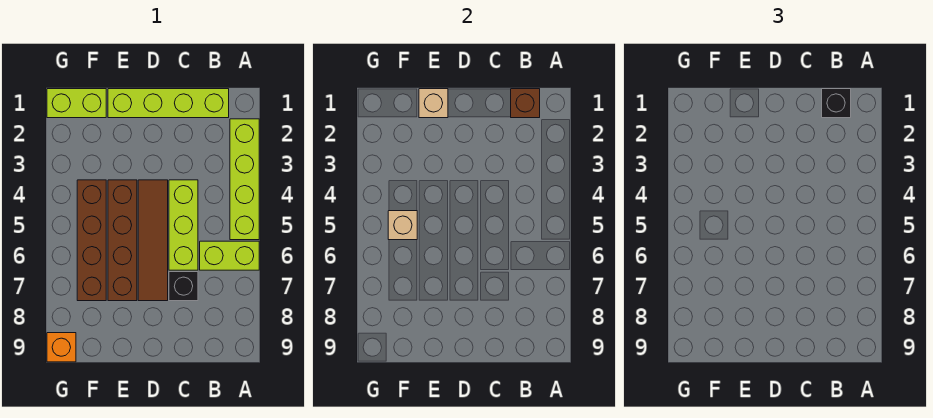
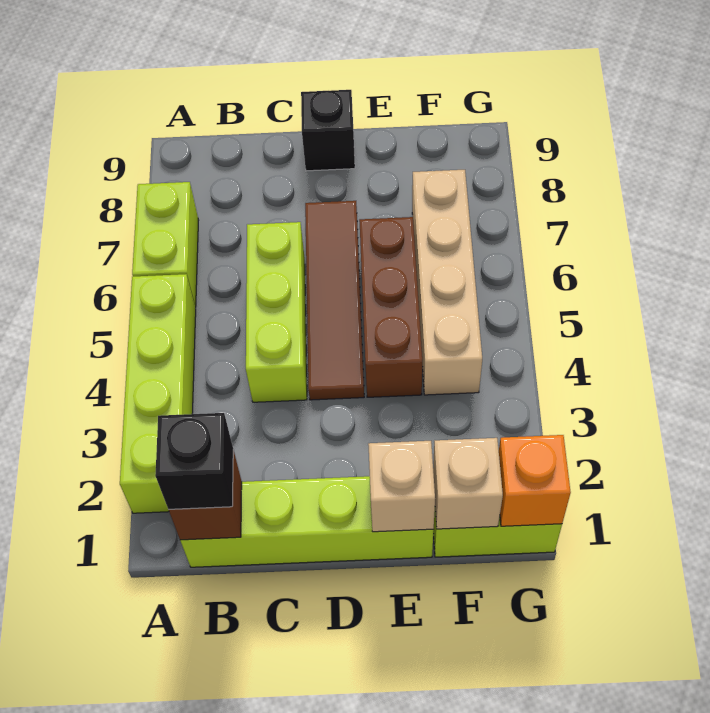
lime brick A6:B6 level 1 -> lime brick A6:A7 level 1
black brick C7 level 1 -> black brick D9 level 1
brown brick E4:E7 level 1 -> brown brick E4:E6 level 1
brown brick F4:F7 level 1 -> tan brick F4:F7 level 1
tan brick F5 level 2 -> tan brick F1 level 2
orange brick G9 level 1 -> orange brick G1 level 2

